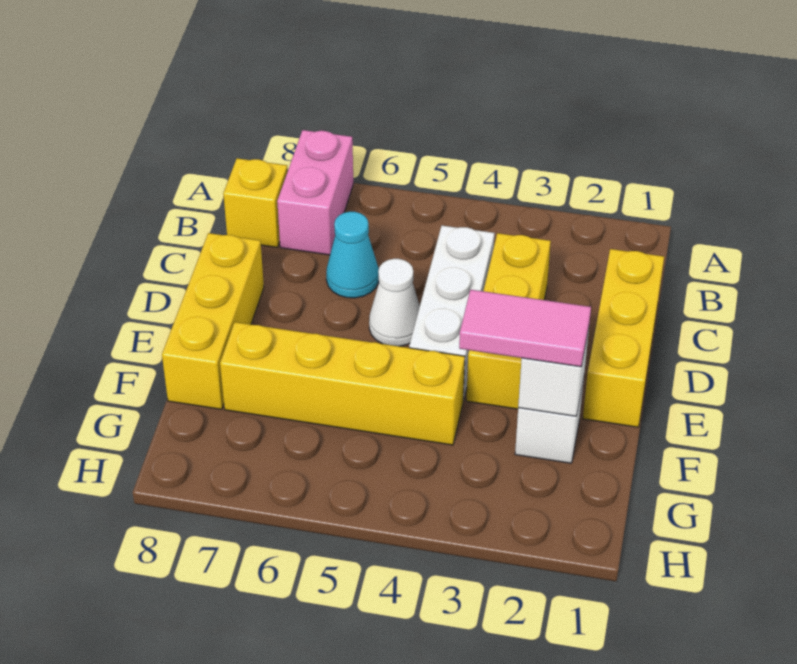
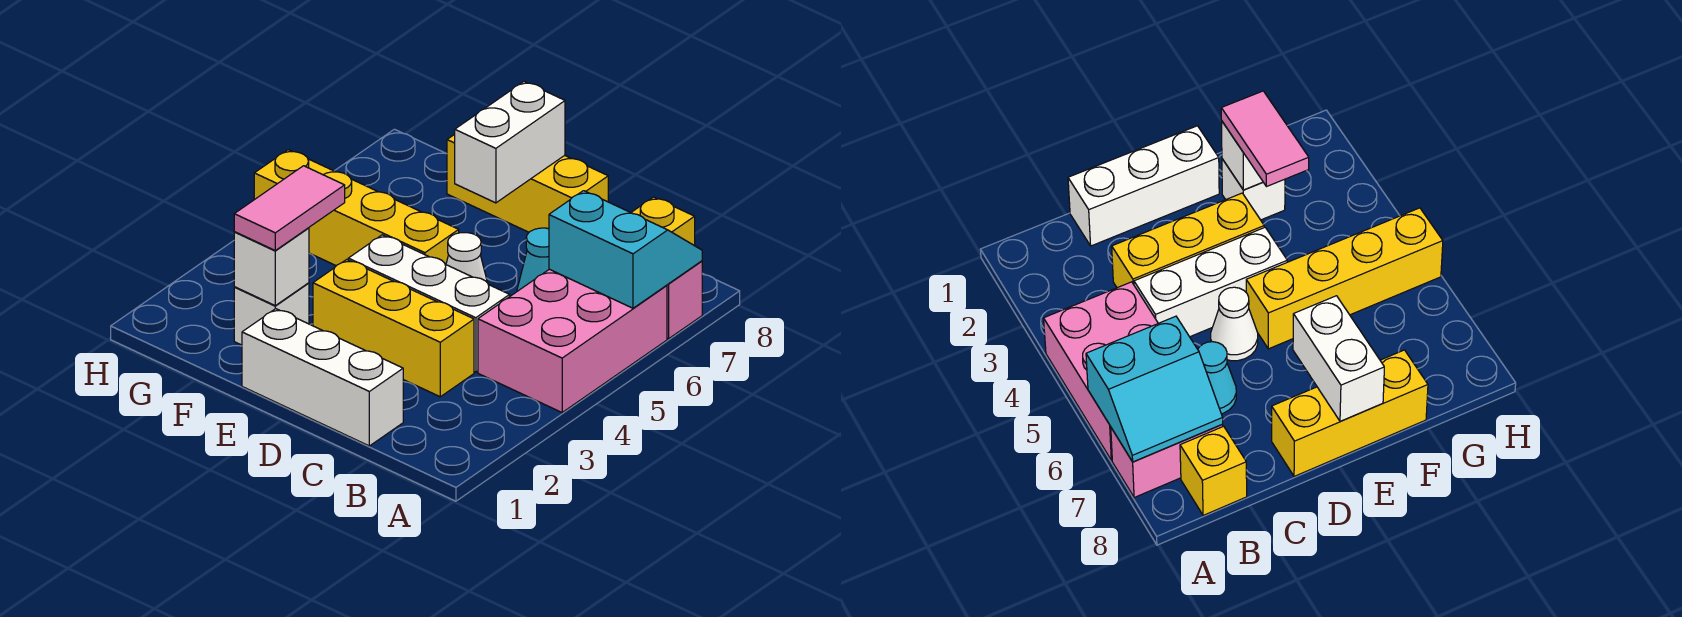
none -> pink brick A4:B6 level 1
none -> cyan slope A6:B7 level 2 top 6
yellow brick C1:E1 level 1 -> white brick C1:E1 level 1
none -> white brick E7:E8 level 2
yellow brick F4:F7 level 1 -> yellow brick E5:H5 level 1

